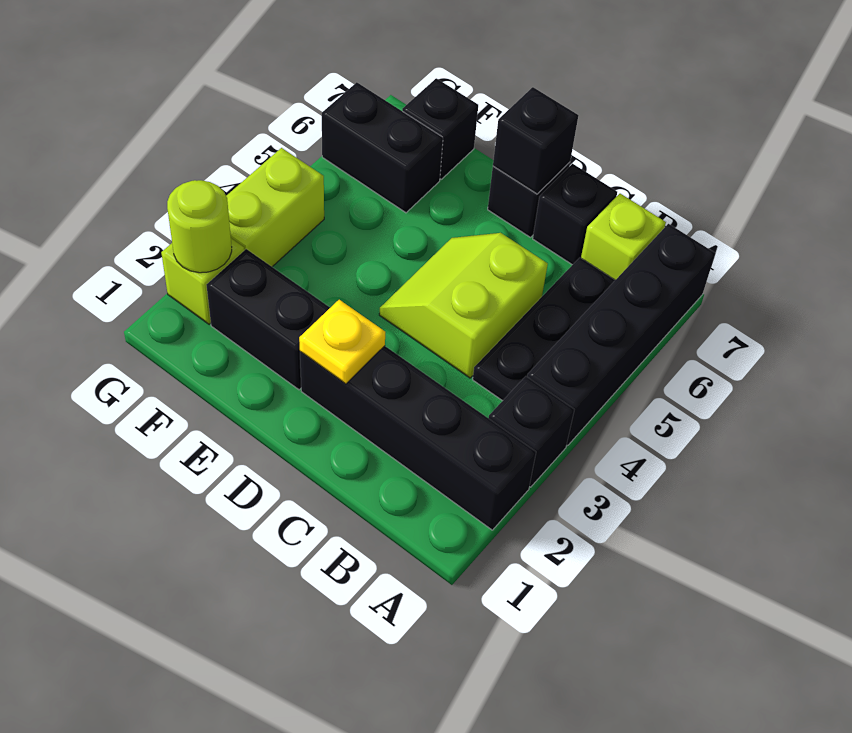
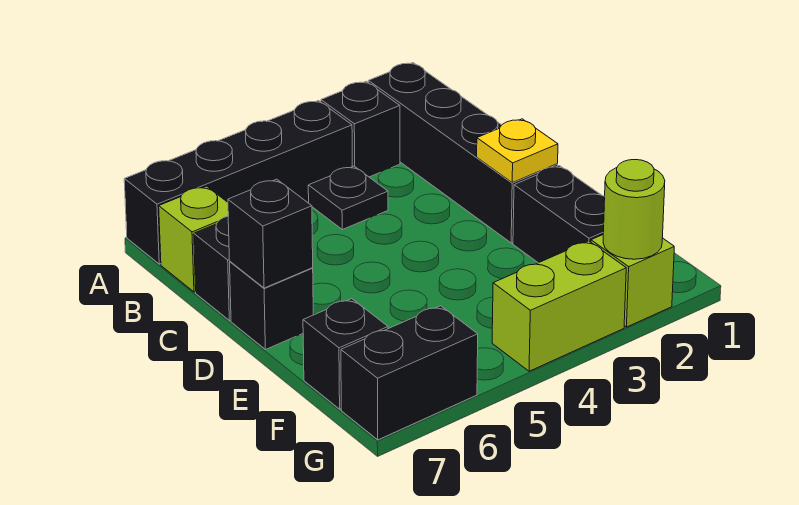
black plate B4:B6 level 1 -> black plate B4 level 1
lime slope C4:D5 level 1 top C -> none
black brick F6:G6 level 1 -> black brick G6:G7 level 1

